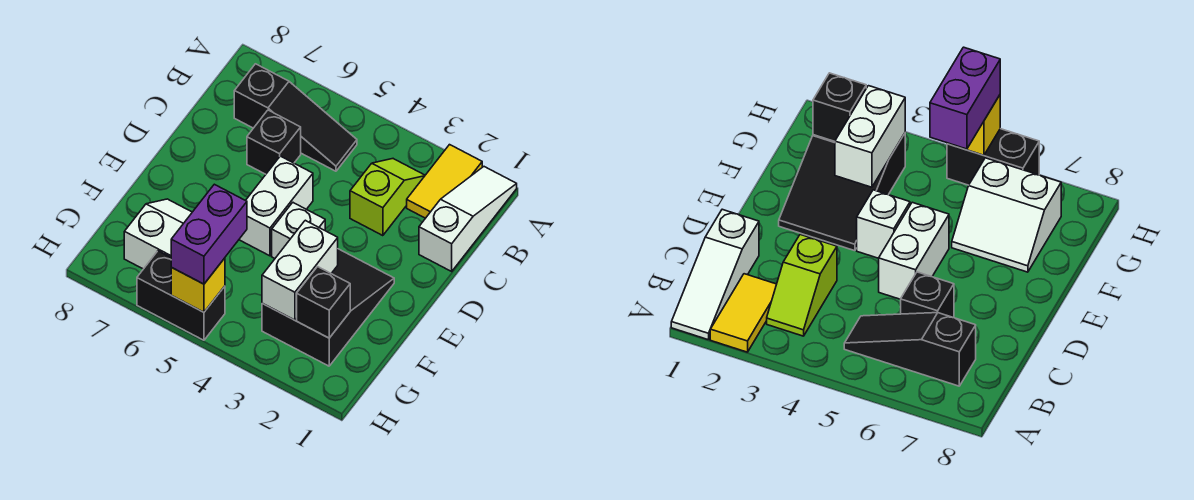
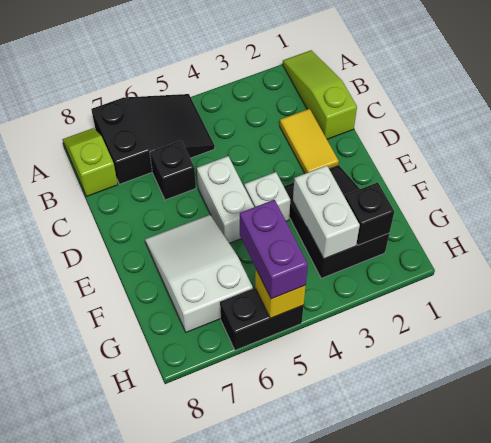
white slope A1:C1 level 1 top C -> lime slope A1:C1 level 1 top C
yellow tile A2:B2 level 1 -> yellow tile C2:D2 level 1
lime slope B3:C3 level 1 top C -> lime slope A8:B8 level 1 top B
black slope B5:B7 level 1 top 7 -> black slope A5:B7 level 1 top 7
white slope F6:G7 level 1 top G -> white slope E6:G7 level 1 top G

